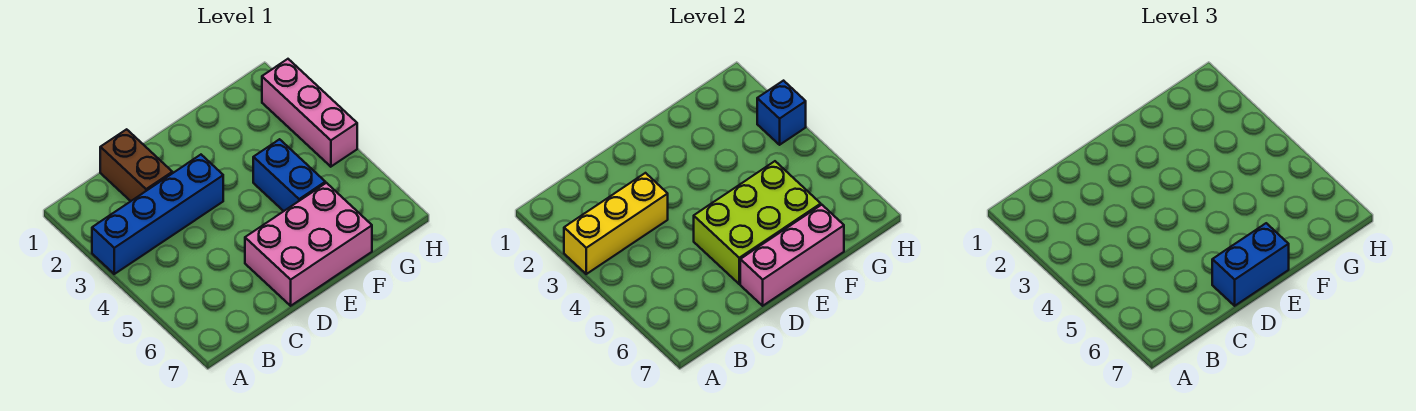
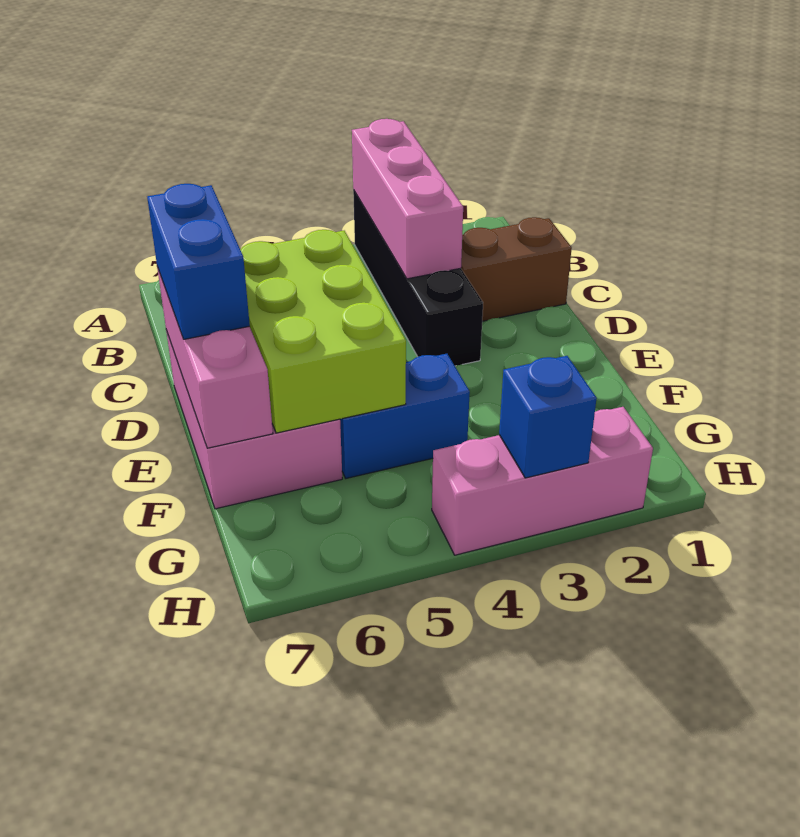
blue brick A3:D3 level 1 -> black brick A3:D3 level 1
yellow brick A3:C3 level 2 -> pink brick A3:C3 level 2

